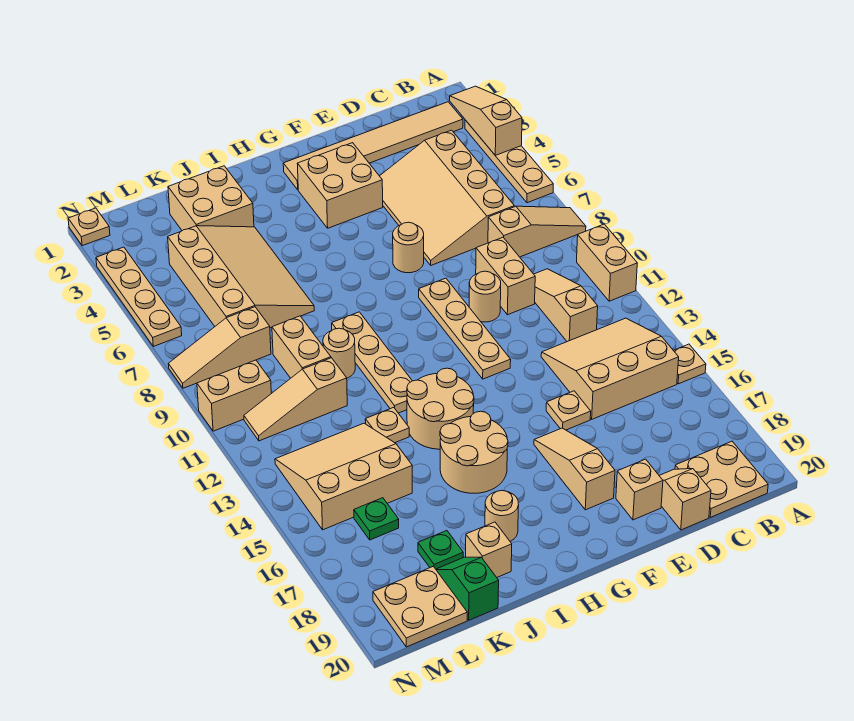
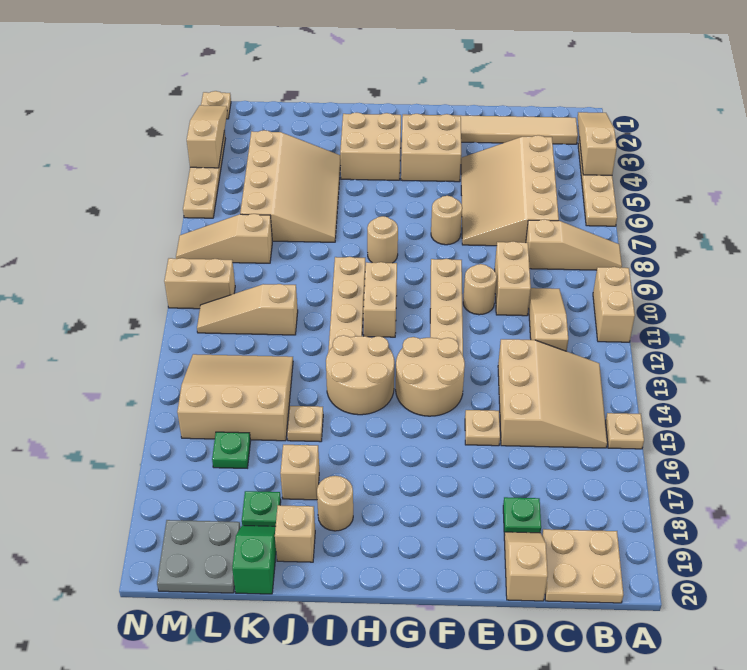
tan slope B13:D15 level 1 top 15 -> tan slope B13:D15 level 1 top D
none -> green plate D18 level 1
tan brick E19 level 1 -> tan brick J17 level 1
tan slope F16:F18 level 1 top 18 -> tan slope N2:N4 level 2 top 4
tan round brick H15:I16 level 1 -> tan round brick F13:G14 level 1
tan brick J2:K3 level 1 -> tan brick H3:I4 level 1
tan round brick J10 level 1 -> tan round brick H8 level 1
tan plate J13 level 1 -> tan plate J15 level 1
tan brick K9:K10 level 1 -> tan brick H10:H11 level 1
tan plate L19:M20 level 1 -> grey plate L19:M20 level 1

